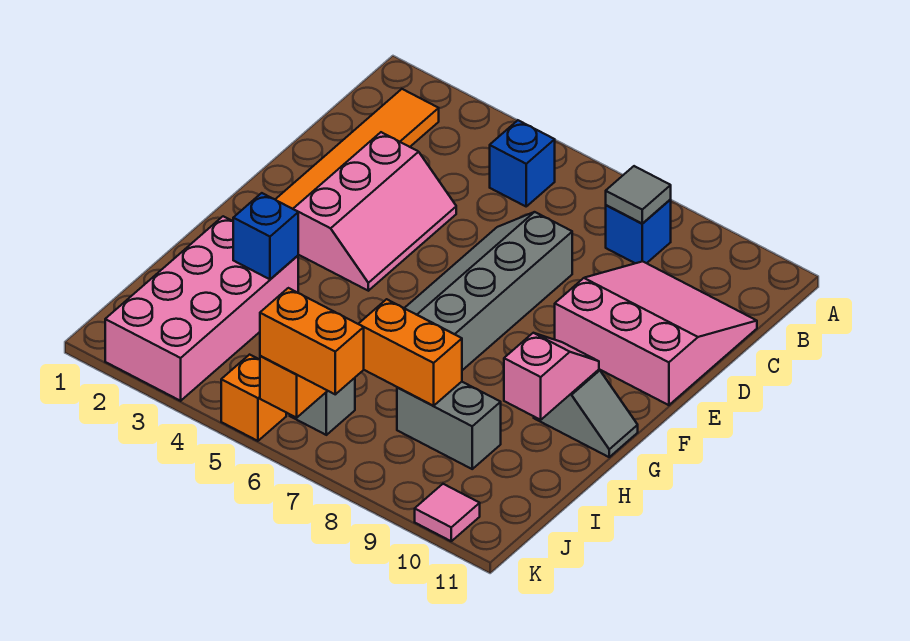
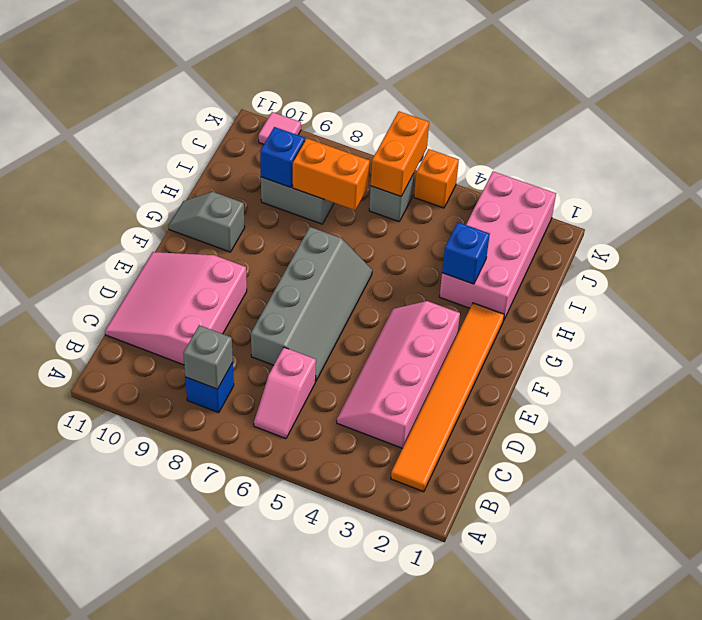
blue brick B5 level 1 -> blue brick I9 level 2
grey tile B8 level 2 -> grey brick B8 level 2
pink slope C9:E11 level 1 top E -> pink slope C9:E11 level 1 top 9
pink slope D3:F4 level 1 top 3 -> pink slope C3:F4 level 1 top 3
pink slope G10:H10 level 2 top H -> pink slope B6:C6 level 1 top C
orange brick K6:K7 level 3 -> none

